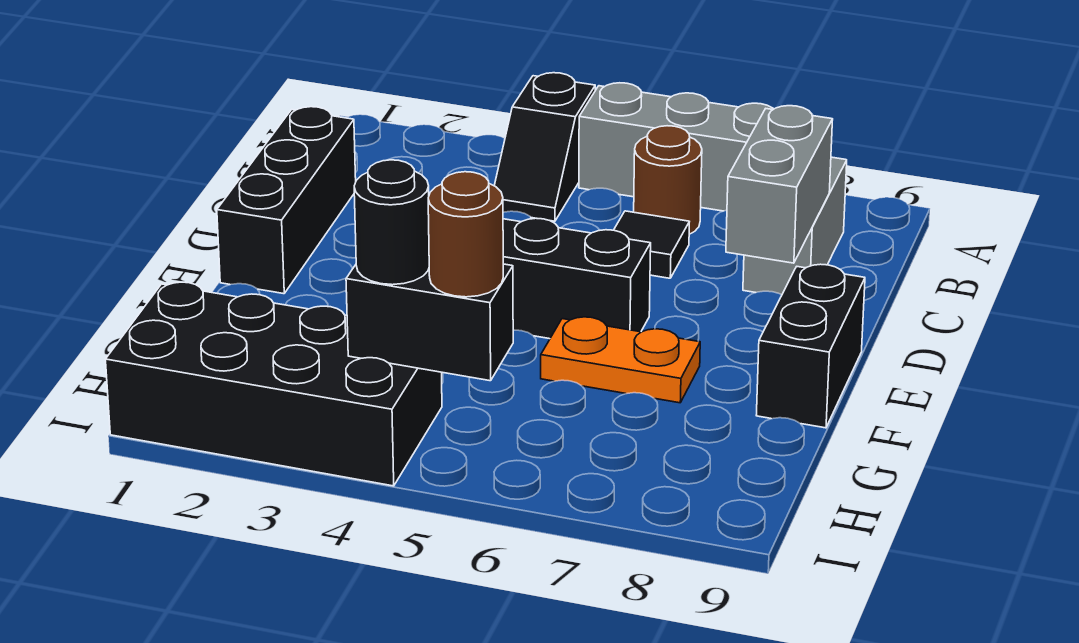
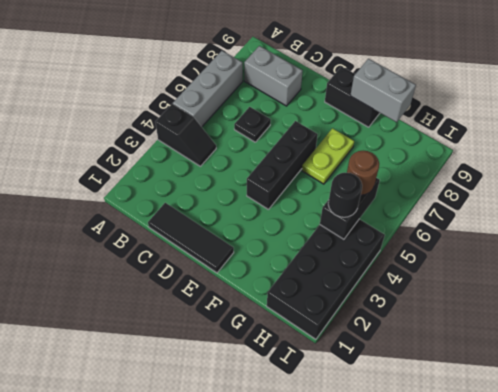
brown round brick B6 level 1 -> none
black brick C1:E1 level 1 -> black tile C1:E1 level 1
black tile C6 level 1 -> black plate C6 level 1
grey brick C8:D8 level 2 -> grey brick F9:G9 level 2
orange plate F6:F7 level 1 -> lime plate F6:F7 level 1

